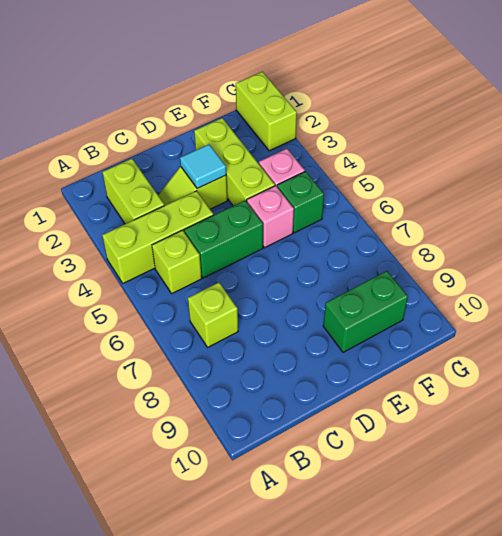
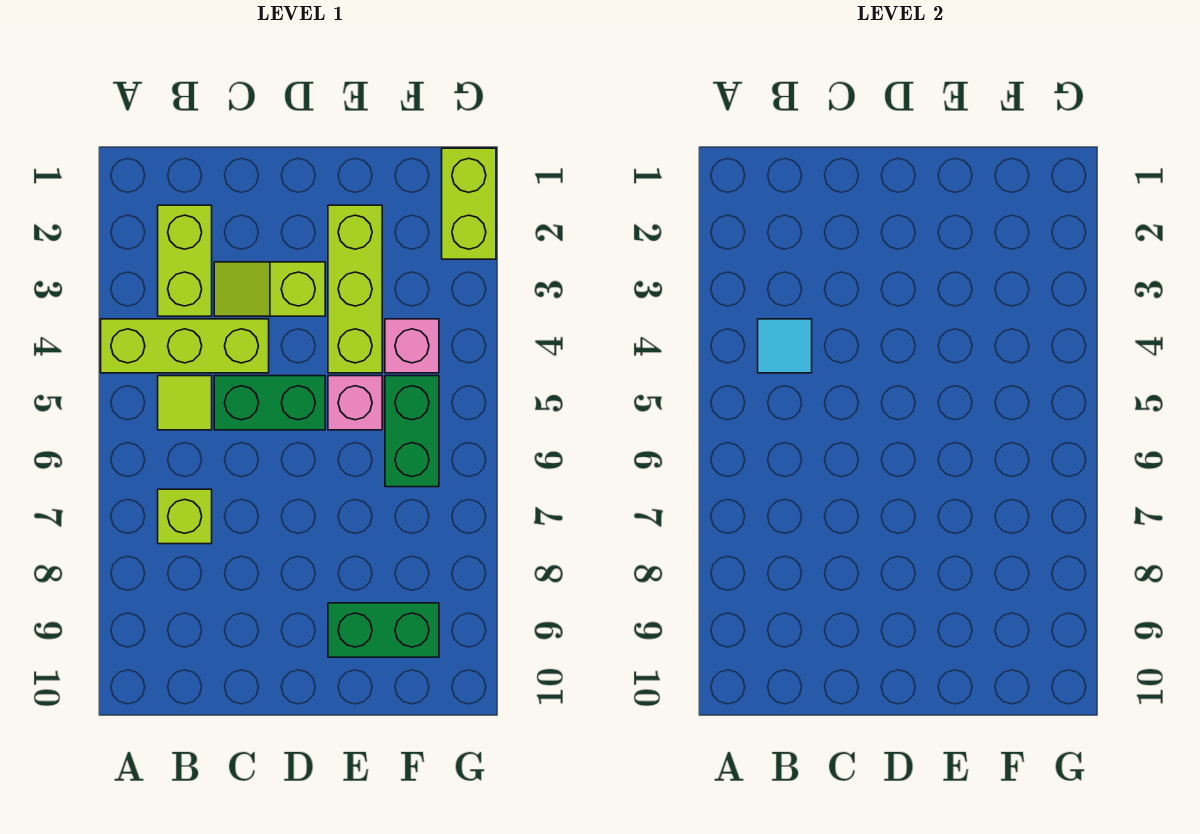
lime brick B5 level 1 -> lime tile B5 level 1
cyan tile D3 level 2 -> cyan tile B4 level 2
green brick F5 level 1 -> green brick F5:F6 level 1

